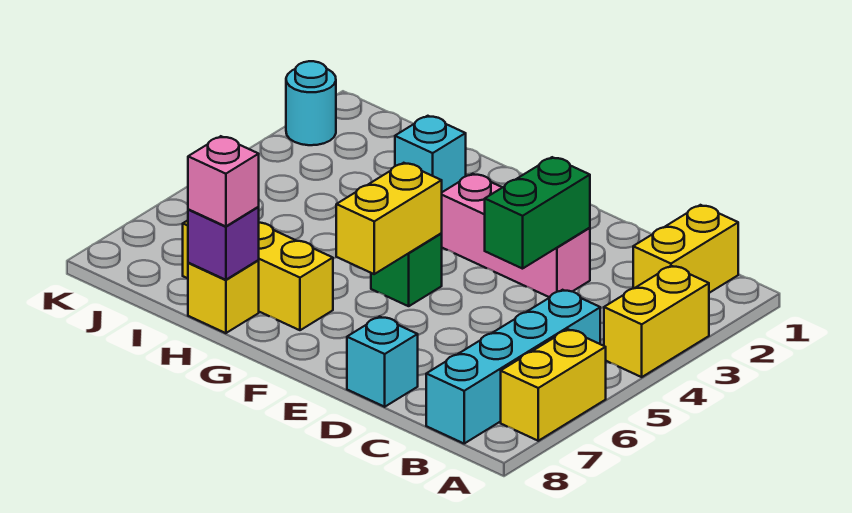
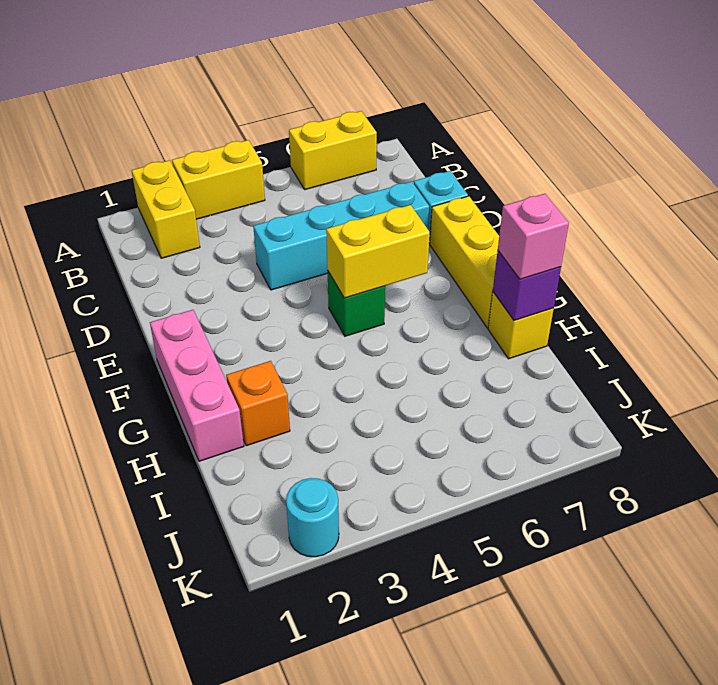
yellow brick B1:B2 level 1 -> yellow brick A2:B2 level 1
cyan brick B5:B8 level 1 -> cyan brick D4:D7 level 1
pink brick D3:F3 level 1 -> pink brick F1:H1 level 1
green brick D3:D4 level 2 -> none
yellow brick G7:I7 level 1 -> yellow brick E8:G8 level 1
cyan brick H2 level 1 -> orange brick H2 level 1

